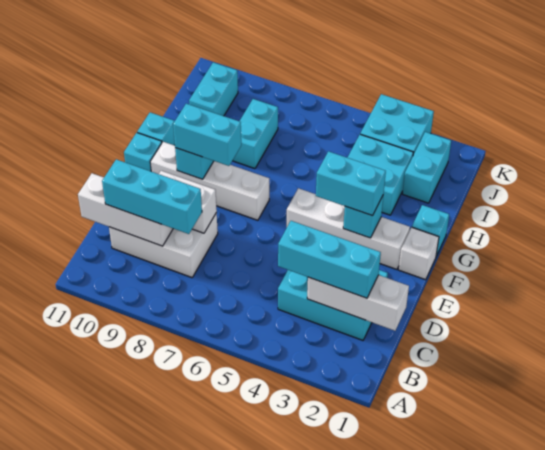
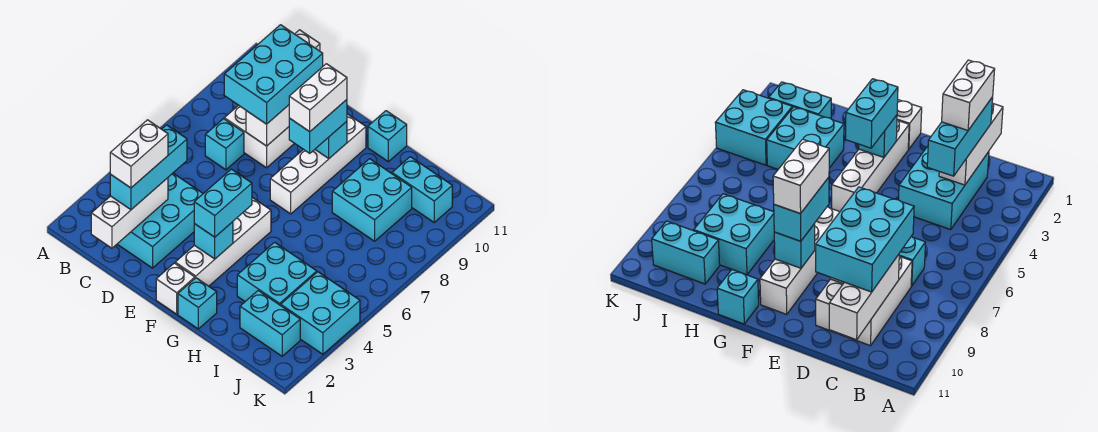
none -> white brick C2:C3 level 4
cyan brick C8:C10 level 3 -> cyan brick C8:D10 level 3
none -> white brick F8:F9 level 4
cyan brick F11 level 1 -> cyan brick C7 level 1
cyan brick H8:I8 level 1 -> cyan brick H8:I9 level 1

